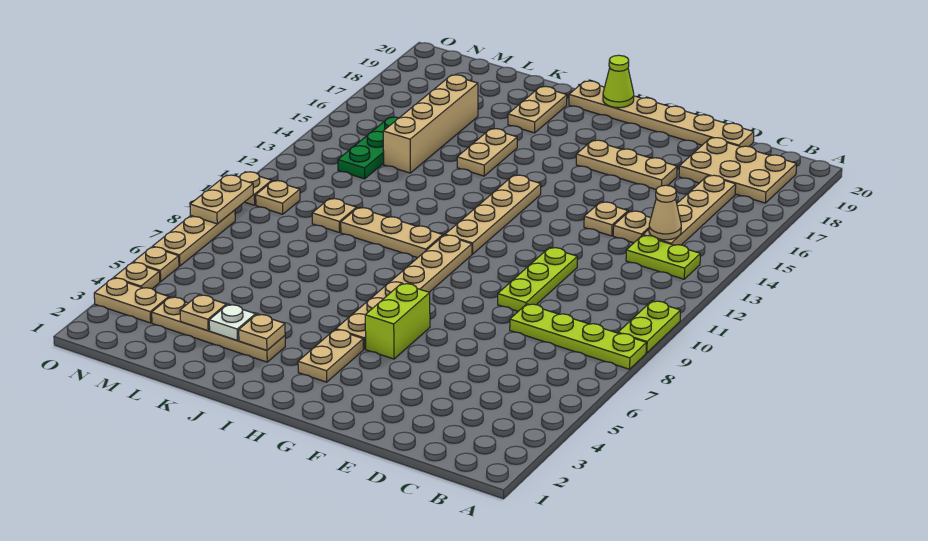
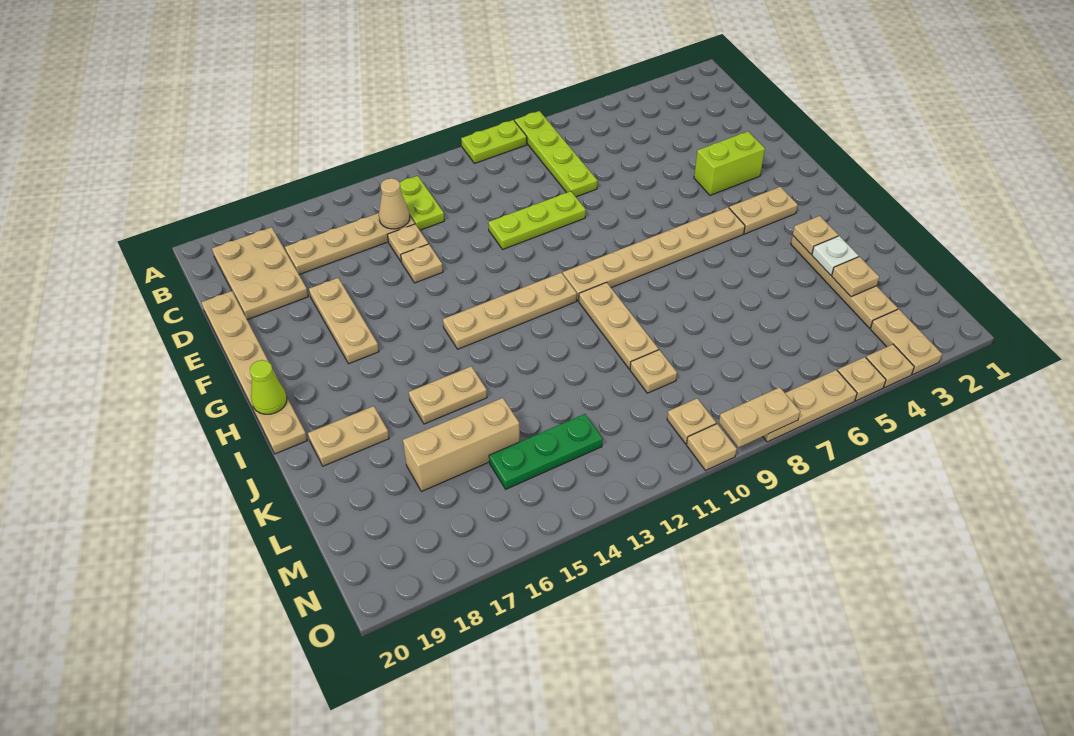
lime brick G5:G6 level 1 -> lime brick F3:F4 level 1
tan brick L14:L17 level 1 -> tan brick L15:L17 level 1

